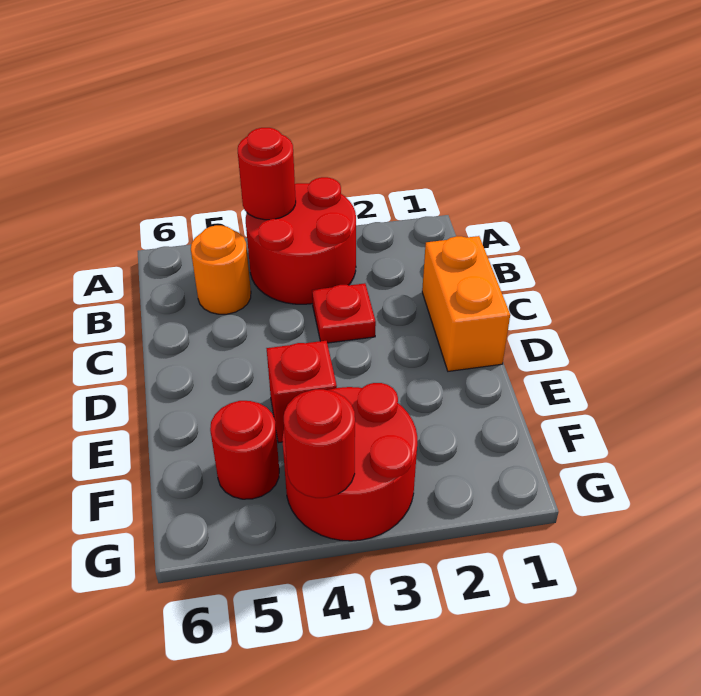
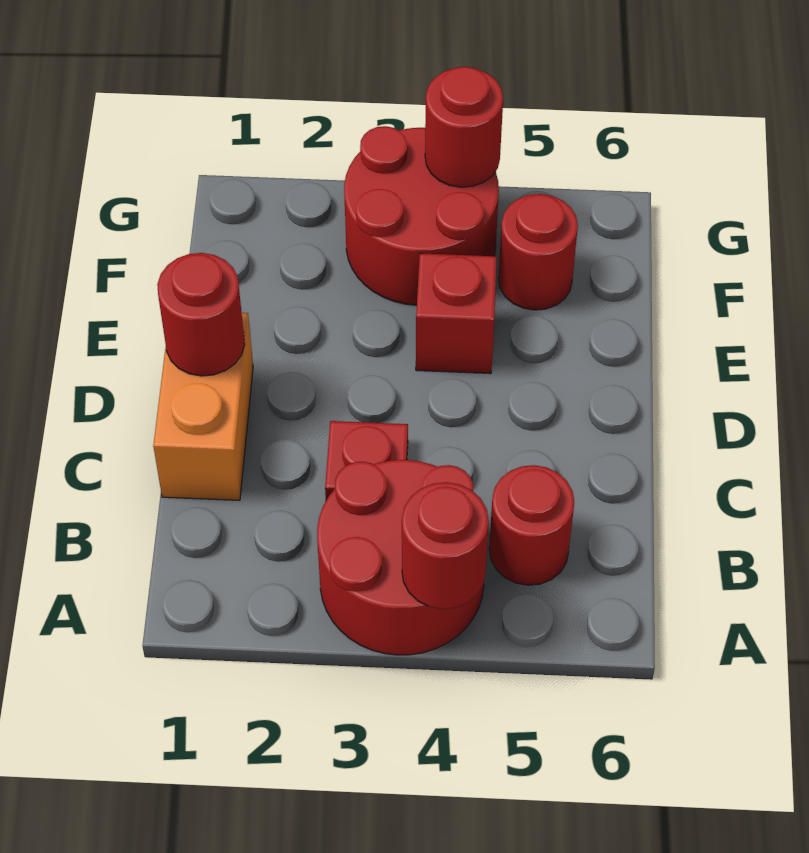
orange round brick B5 level 1 -> red round brick B5 level 1
none -> red round brick D1 level 2

